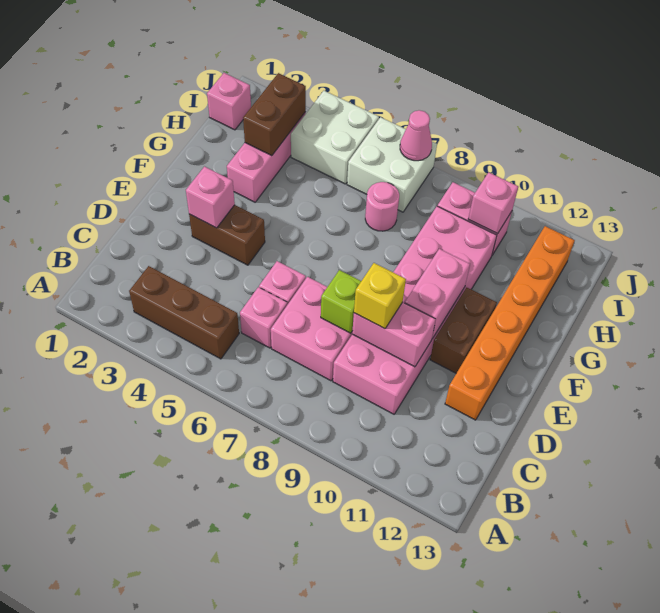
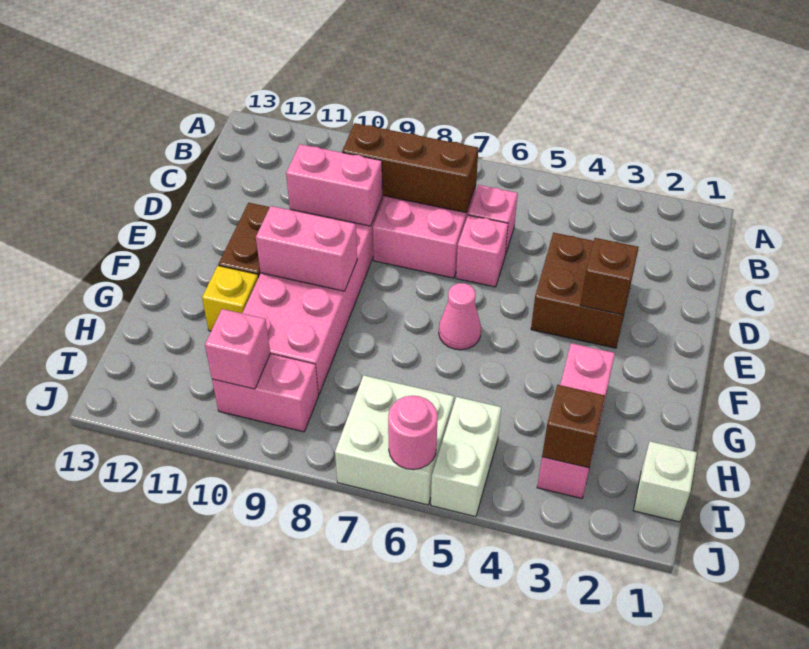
brown brick B3:B5 level 1 -> brown brick C7:C9 level 2
lime brick D8 level 2 -> none
yellow brick D9 level 3 -> yellow brick G11 level 1
orange brick D12:I12 level 1 -> none
brown brick E3:E4 level 1 -> brown brick D3:E4 level 1
pink brick E3 level 2 -> brown brick E3 level 2
pink brick E10:F10 level 2 -> pink brick F9:F10 level 2
brown brick H3:I3 level 2 -> brown brick I3 level 2
pink round brick H7 level 1 -> pink round brick J6 level 2
pink brick I1 level 1 -> white brick I1 level 1
white brick I4:J5 level 1 -> white brick I5:J5 level 1
pink cone J7 level 2 -> pink cone F6 level 1

